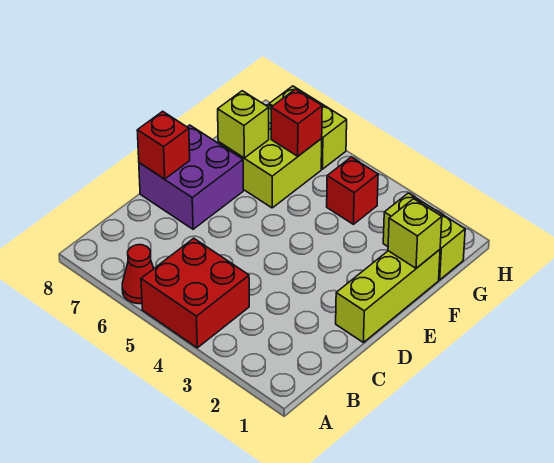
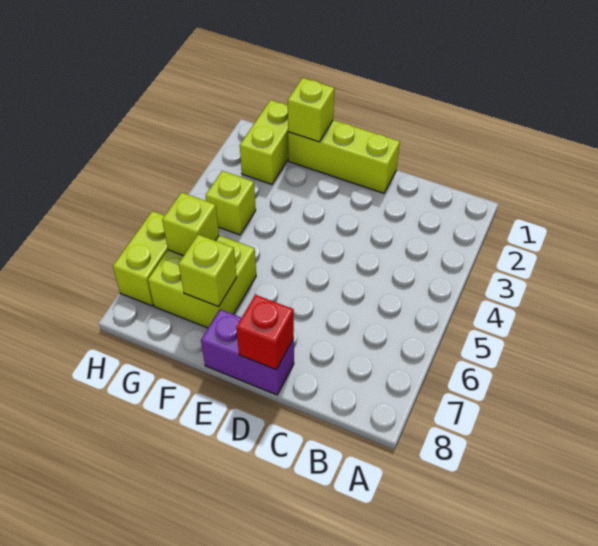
red brick A4:B5 level 1 -> none
red cone A6 level 1 -> none
purple brick D7:E8 level 1 -> purple brick D8:E8 level 1
red brick G4 level 1 -> lime brick G4 level 1
red brick G6 level 2 -> lime brick G6 level 2

